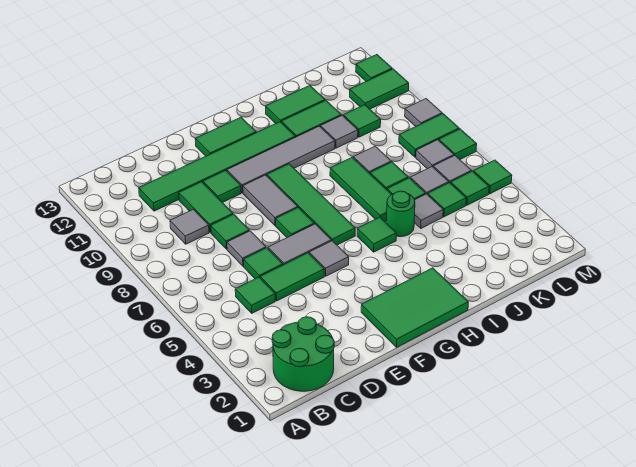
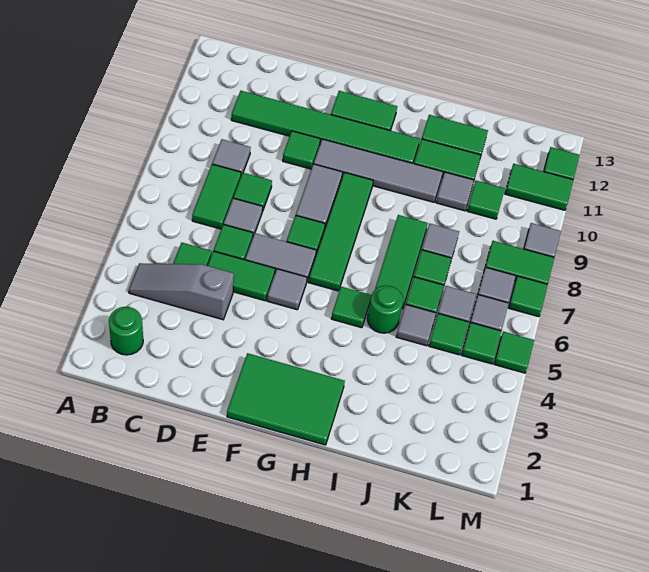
green round brick B1:C2 level 1 -> green round brick B2 level 1
none -> grey slope B4:D4 level 1 top D
green tile D9:D10 level 1 -> green tile C7:C8 level 1

